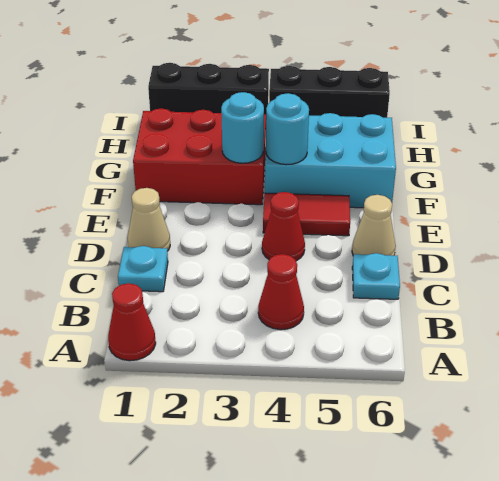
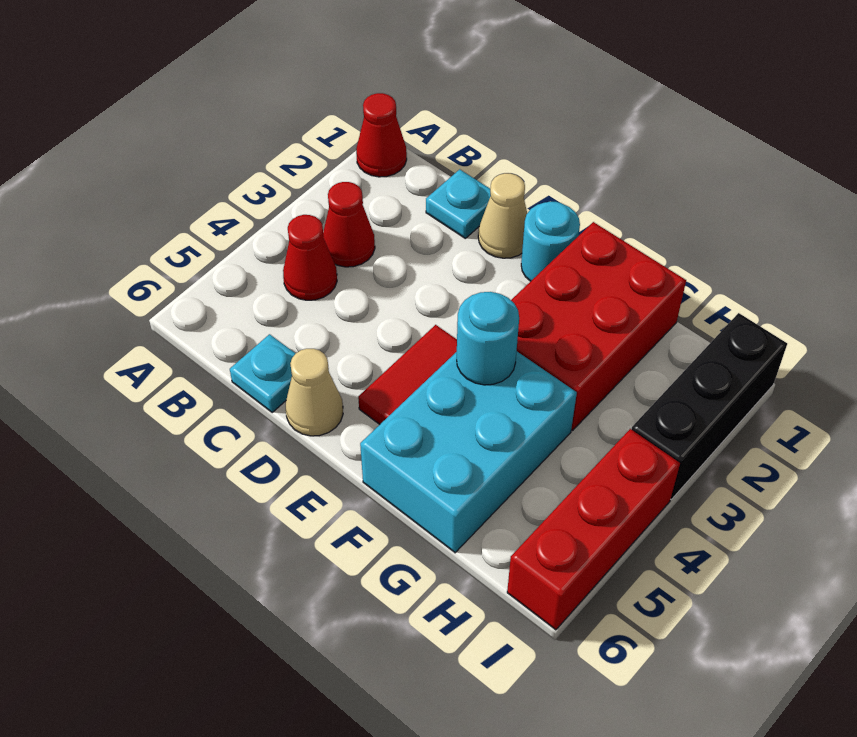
red cone D4 level 1 -> red cone B3 level 1
cyan round brick F3 level 2 -> cyan round brick E1 level 1
black brick I4:I6 level 1 -> red brick I4:I6 level 1

